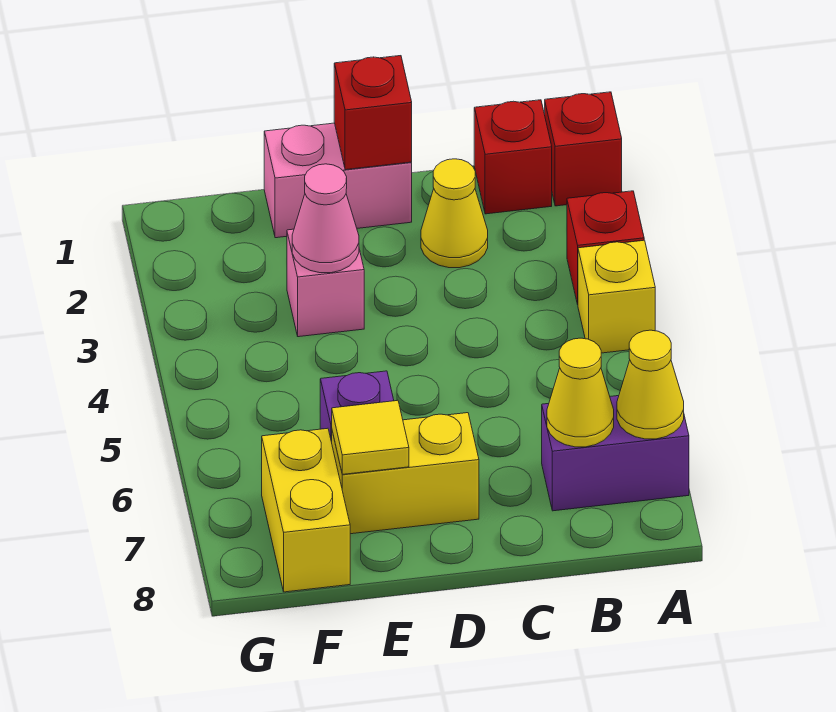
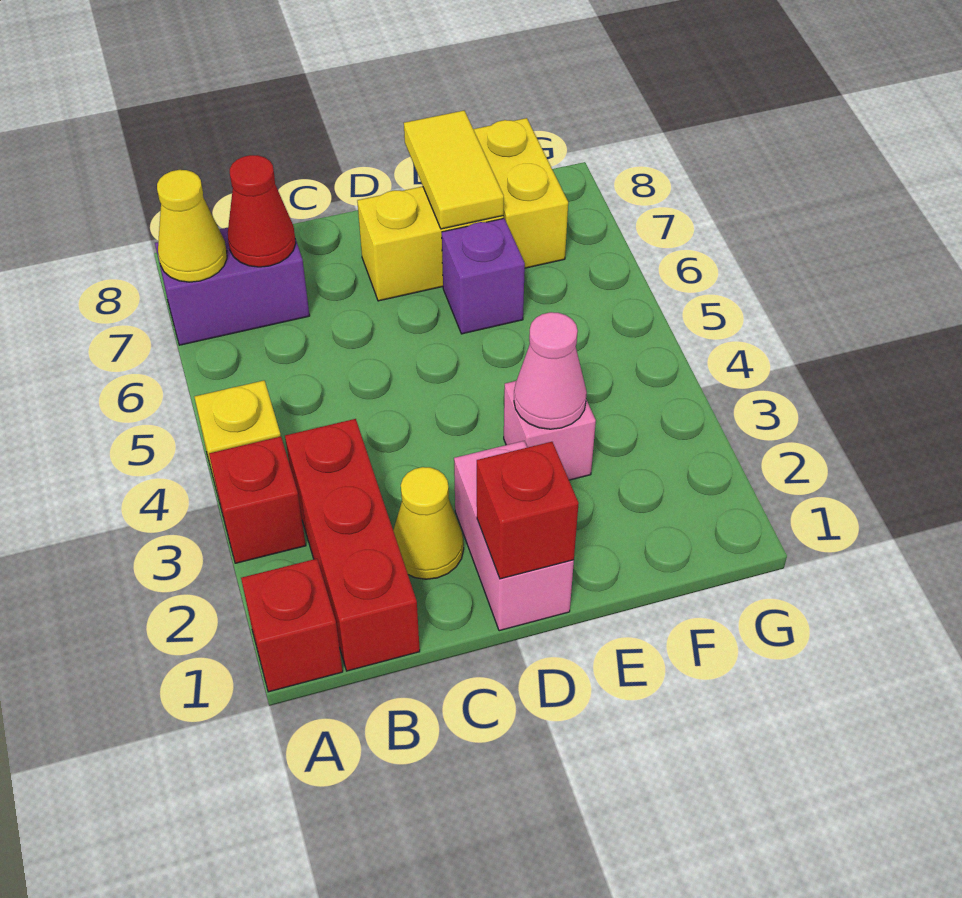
red brick B1 level 1 -> red brick B1:B3 level 1
yellow cone B7 level 2 -> red cone B7 level 2
pink brick D1:E1 level 1 -> pink brick D1:D2 level 1
yellow tile E7 level 2 -> yellow tile E7:E8 level 2

